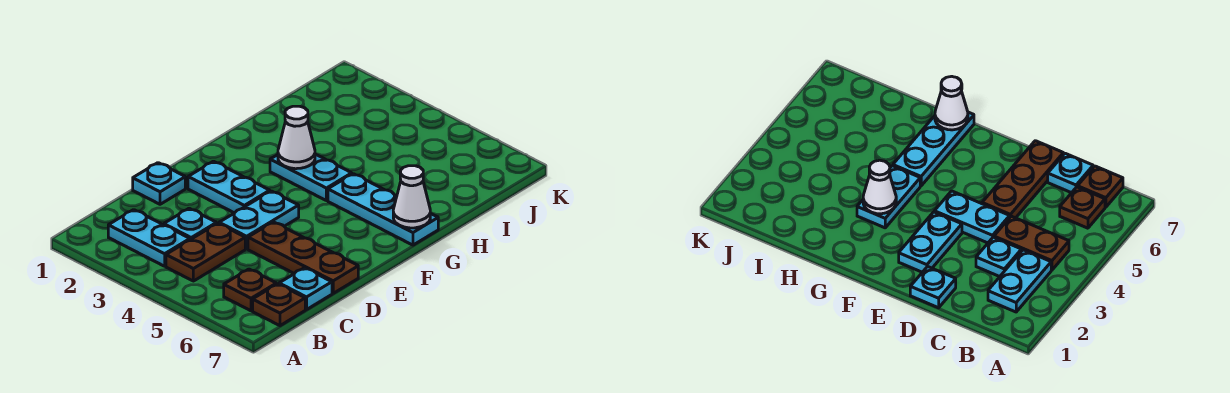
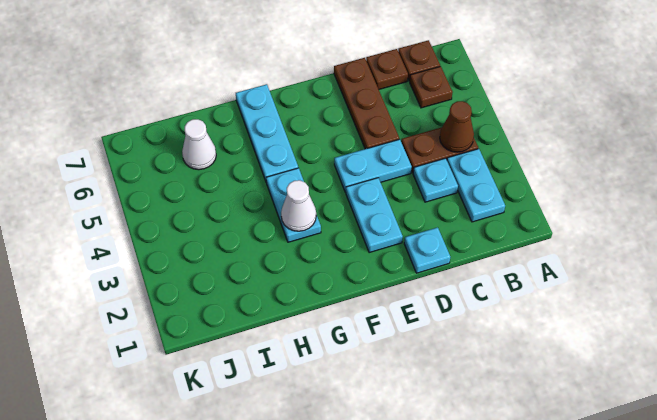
none -> brown cone B4 level 2
cyan plate C7 level 1 -> brown plate C7 level 1
white cone G7 level 2 -> white cone I6 level 1

